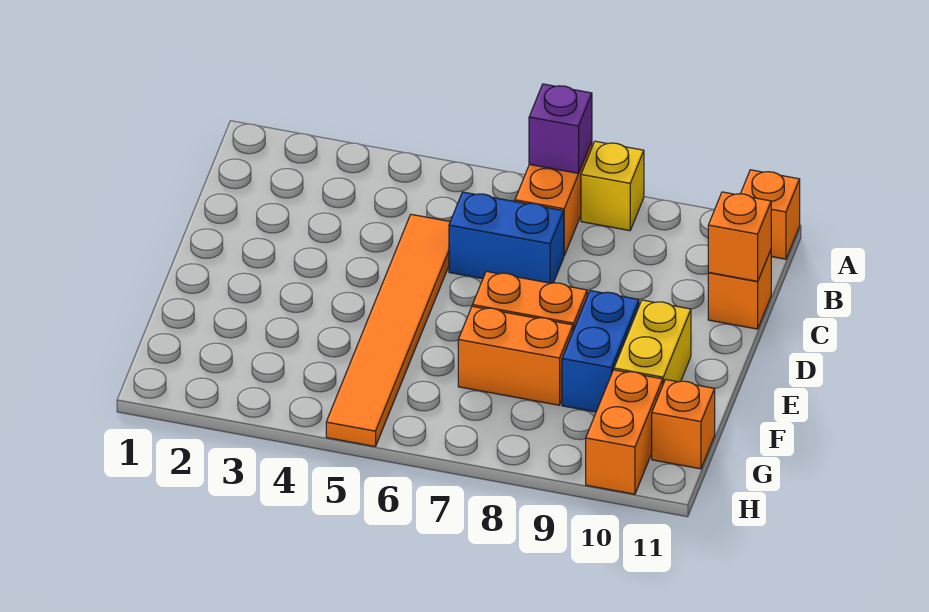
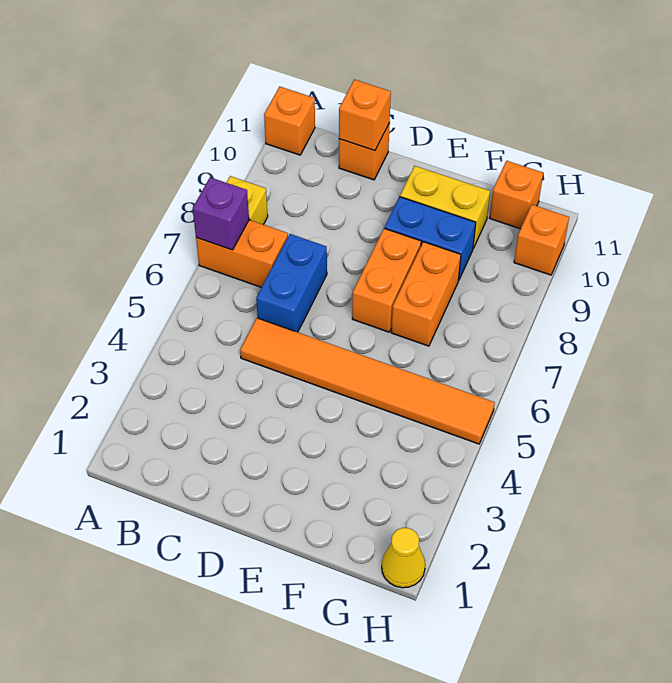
orange brick G10:H10 level 1 -> orange brick H10 level 1
none -> yellow cone H1 level 1

